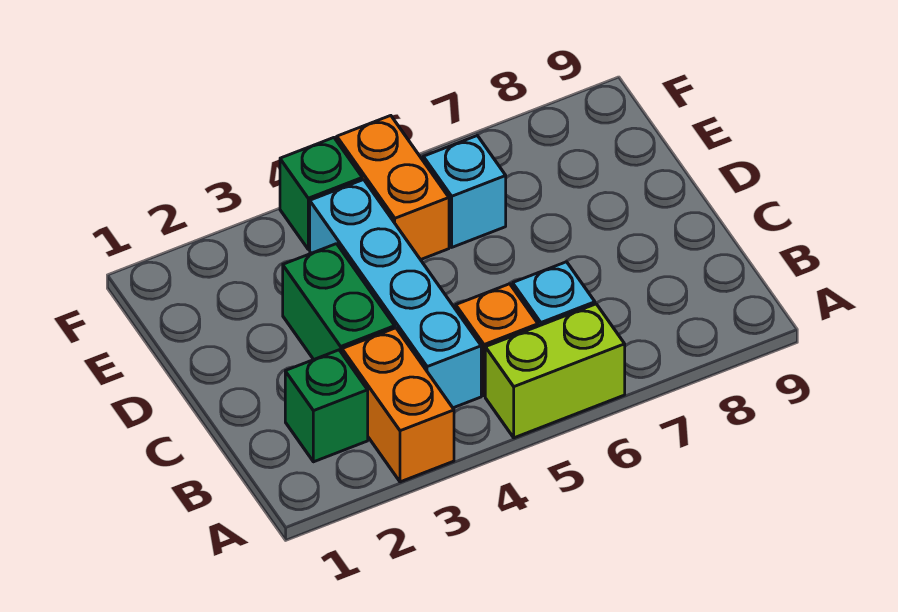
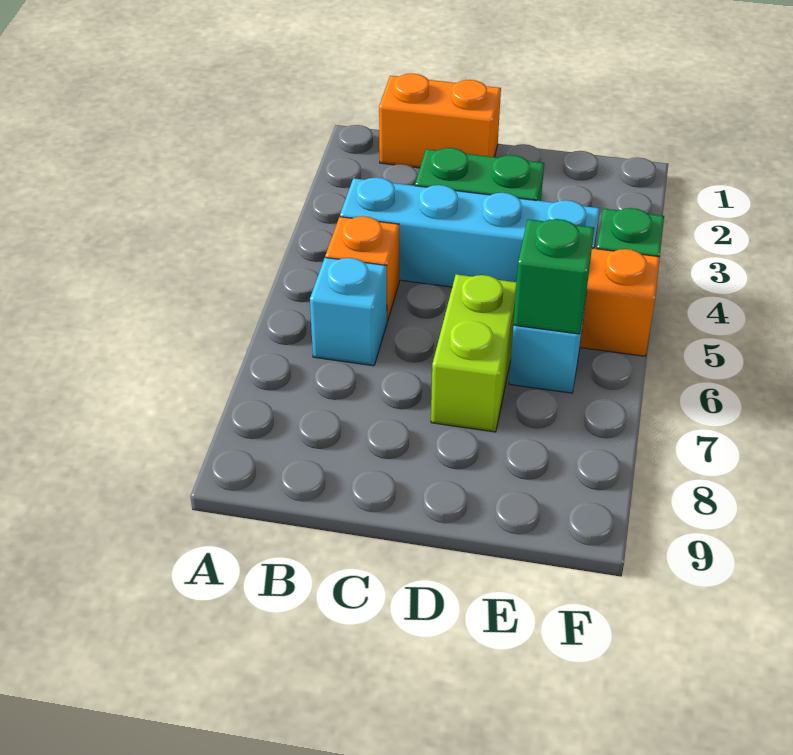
orange brick A3:B3 level 1 -> orange brick B1:C1 level 1
lime brick A5:A6 level 1 -> lime brick D6:D7 level 1
green brick B2 level 1 -> green brick E6 level 2

